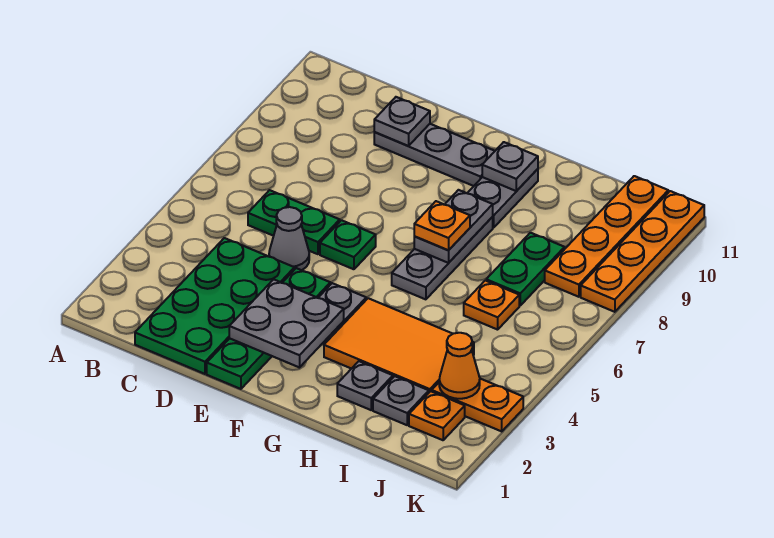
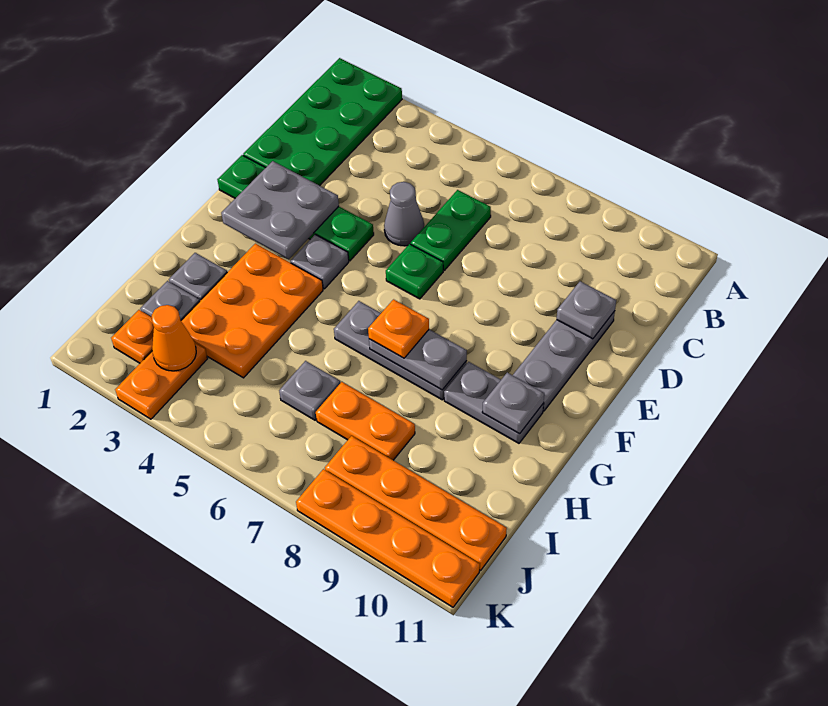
green plate C1:D4 level 1 -> green plate A1:D2 level 1
orange tile G3:I4 level 1 -> orange plate G3:I4 level 1
orange plate I6 level 1 -> grey plate I6 level 1
green plate I7:I8 level 1 -> orange plate I7:I8 level 1

